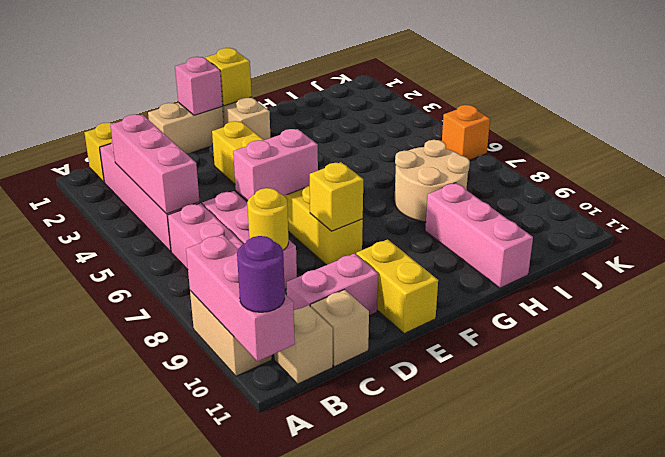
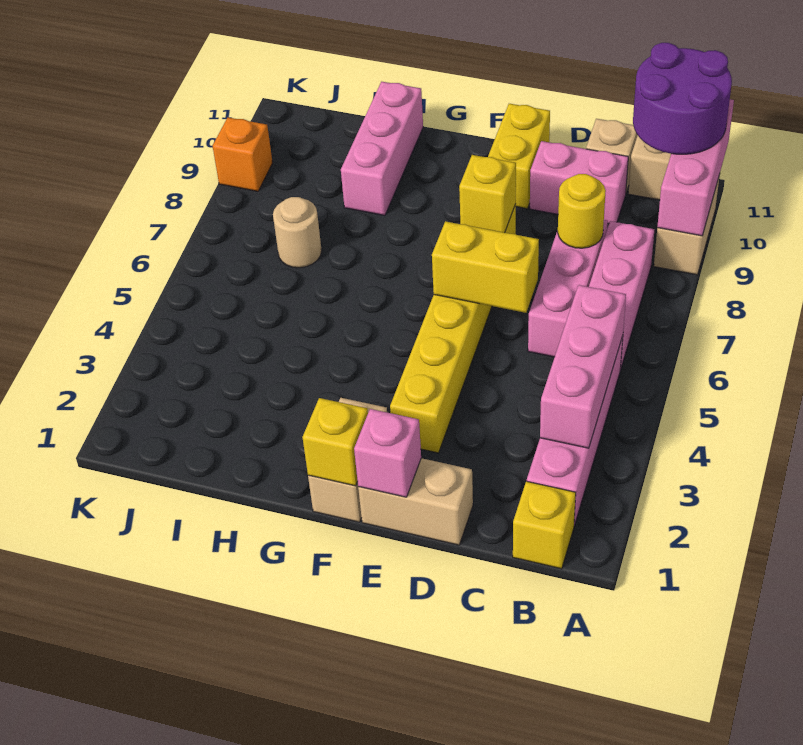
purple round brick A11 level 3 -> purple round brick A10:B11 level 3
pink brick D6:E6 level 2 -> yellow brick D6:E6 level 2
tan round brick H7:I8 level 1 -> tan round brick I7 level 1
orange brick K6 level 1 -> orange brick K9 level 1

